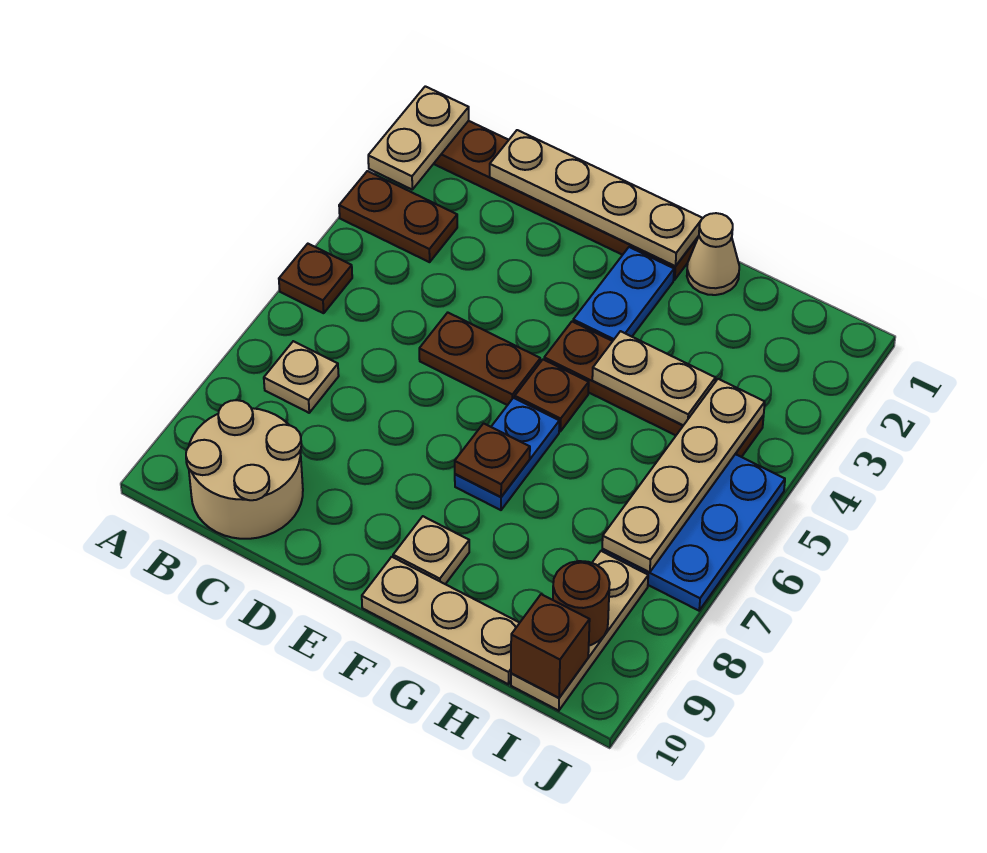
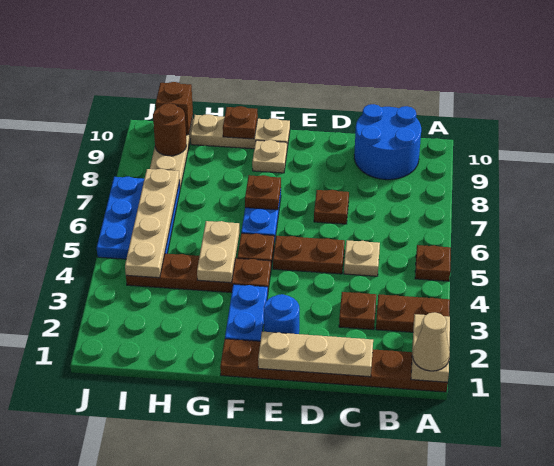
tan plate B7 level 1 -> tan plate C5 level 1
tan round brick B9:C10 level 1 -> blue round brick B9:C10 level 1
tan plate C1:F1 level 2 -> tan plate C1:E1 level 2
none -> brown plate C3 level 1
none -> brown plate D7 level 1
none -> blue round brick E2 level 1
tan cone G1 level 1 -> tan cone A1 level 3
tan plate G4:H4 level 2 -> tan plate G4:G5 level 2
none -> brown plate G10 level 2

